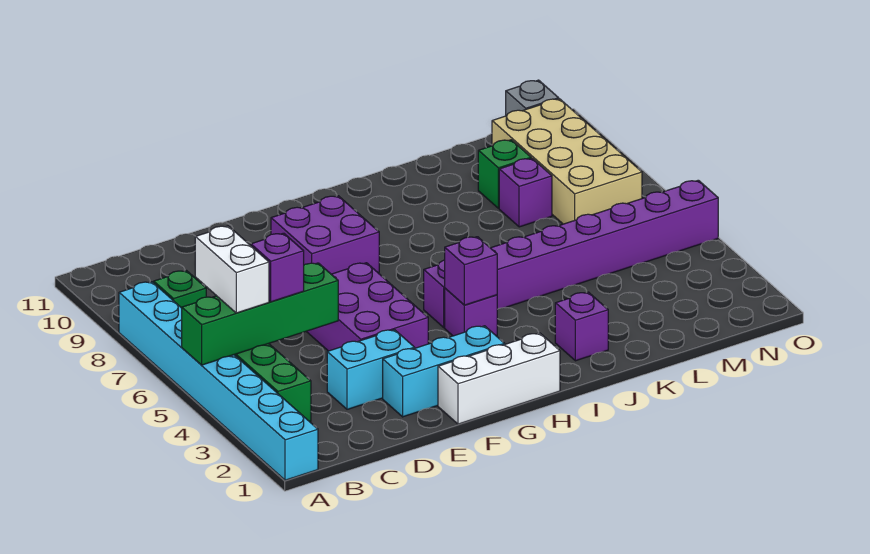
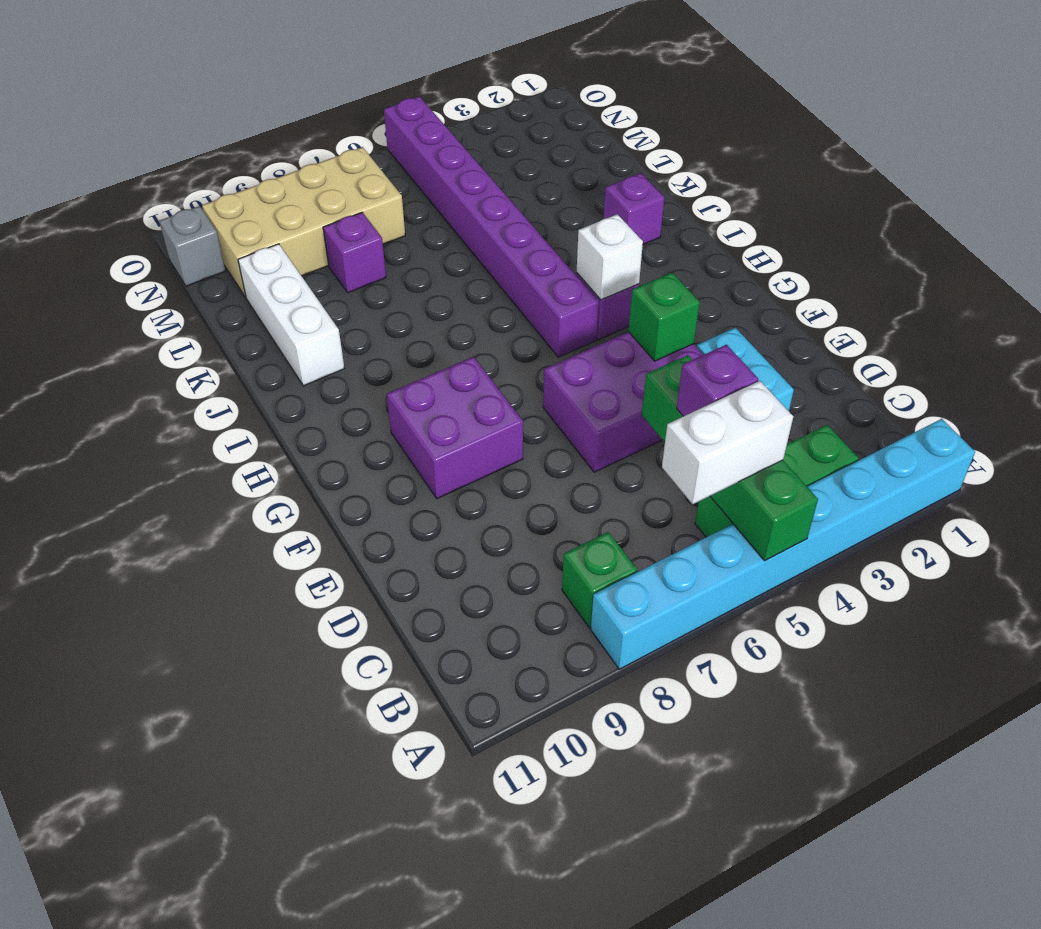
cyan brick E2:G2 level 1 -> none
white brick F1:H1 level 1 -> white brick J10:L10 level 1
purple brick H4 level 2 -> white brick H4 level 2
green brick L9 level 1 -> green brick F4 level 2

